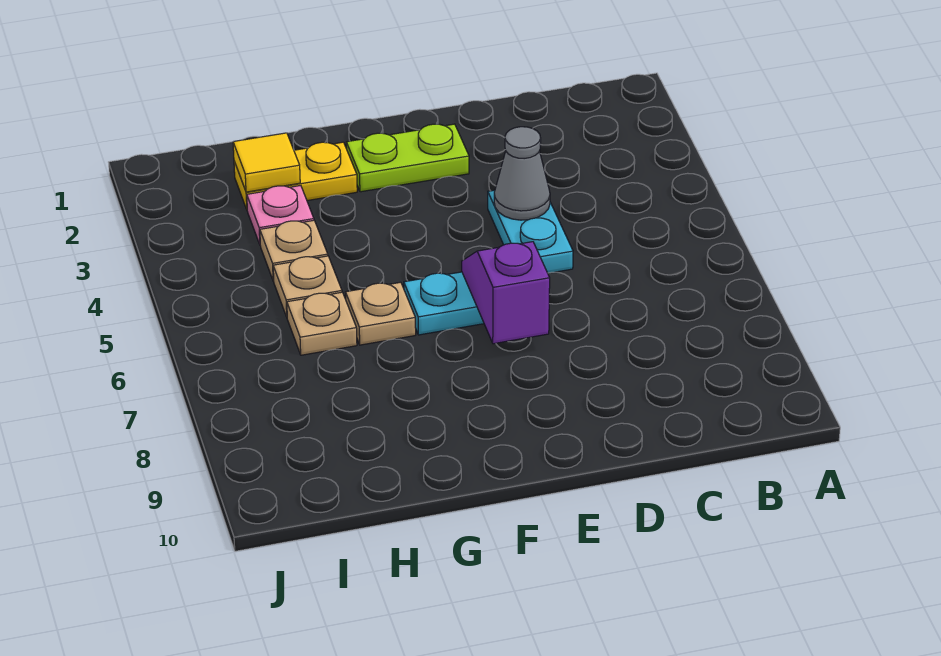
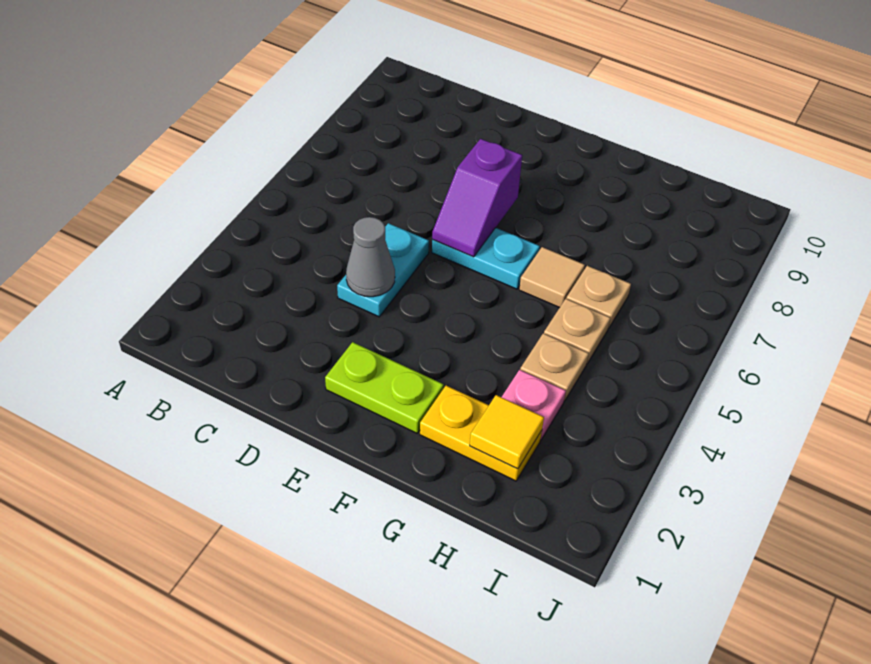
tan plate G6 level 1 -> tan tile G6 level 1

